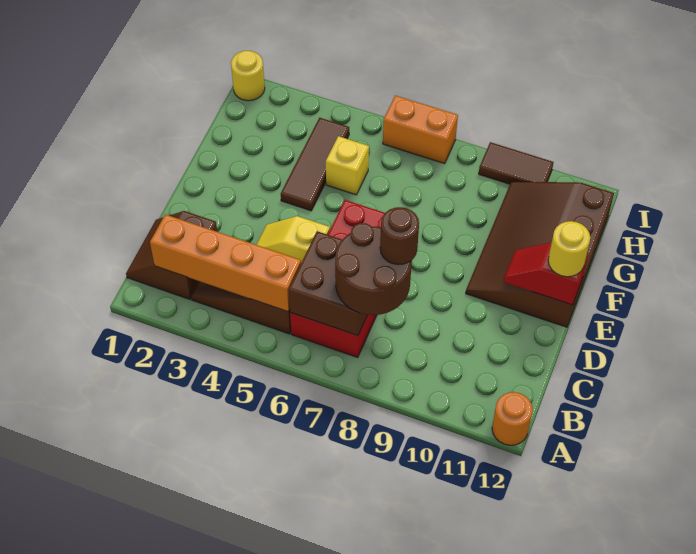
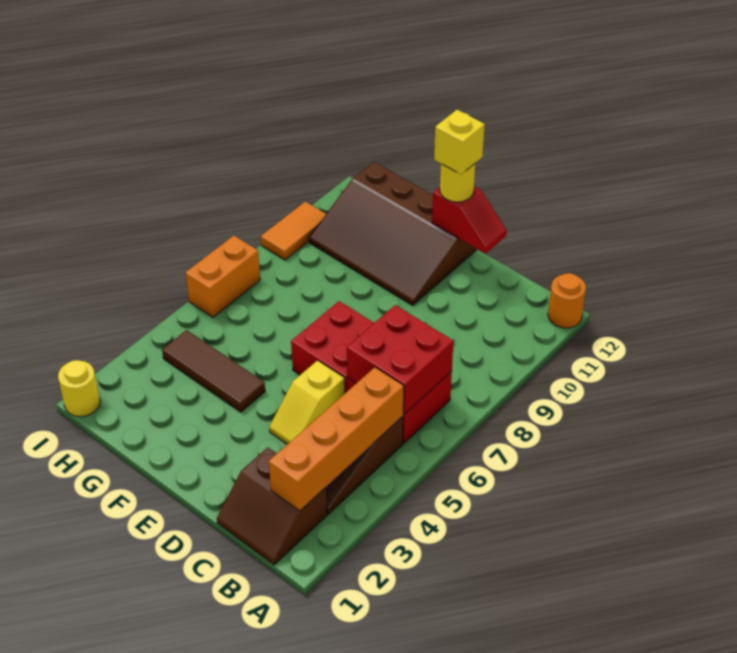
brown brick B6:C7 level 2 -> red brick B6:C7 level 2
brown round brick B7:C8 level 3 -> none
brown round brick C8 level 4 -> none
red slope E11:E12 level 2 top 12 -> red slope D12:E12 level 2 top E
yellow brick G5 level 1 -> yellow brick E12 level 4
brown tile I9:I10 level 1 -> orange tile I9:I10 level 1

